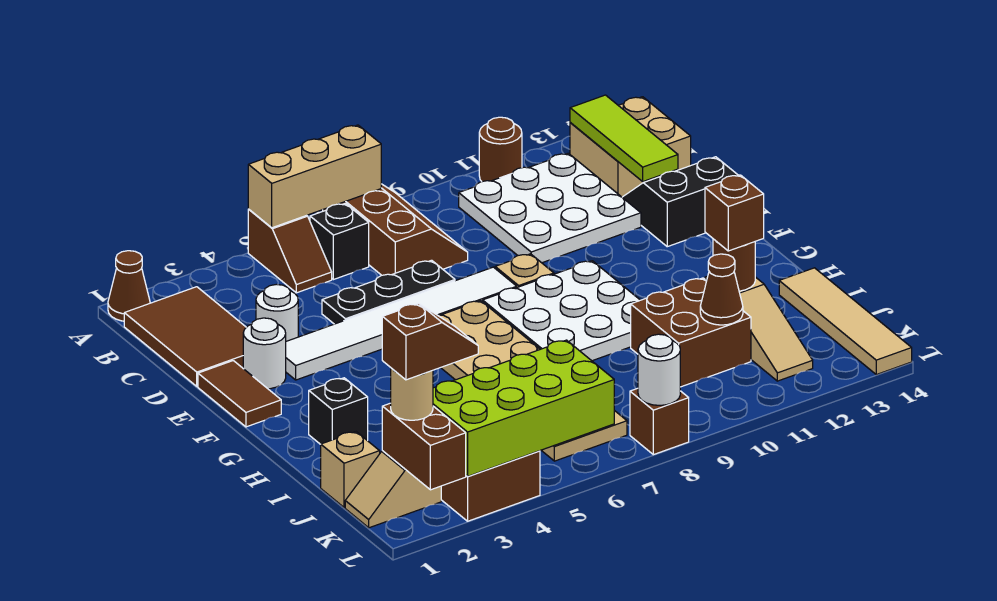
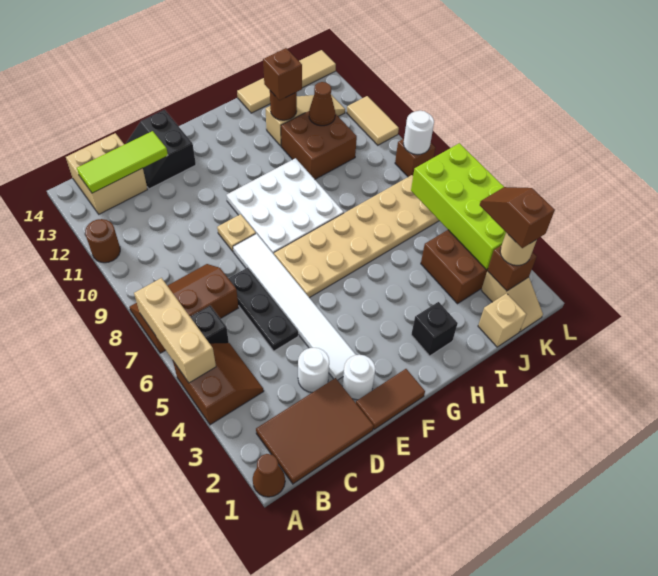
brown slope A5:B5 level 1 top A -> brown slope A4:B5 level 1 top A
white plate B10:D12 level 1 -> none
brown brick K2:L2 level 2 -> brown brick K2 level 2
none -> tan tile L10:L11 level 1

